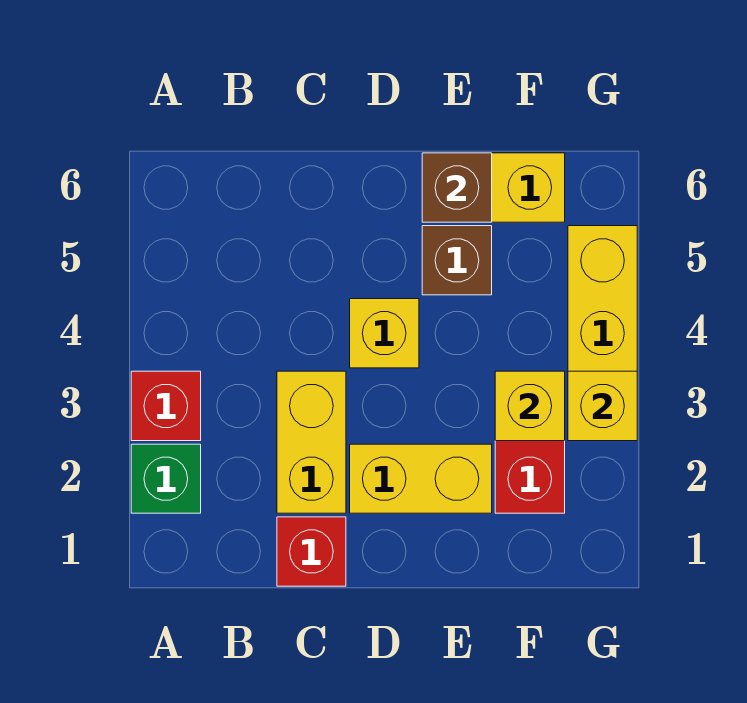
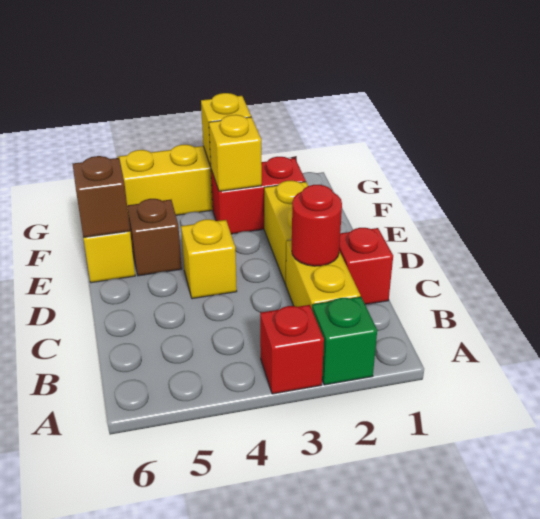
yellow brick C2:C3 level 1 -> yellow brick B2:C2 level 1
none -> red round brick C2 level 2

